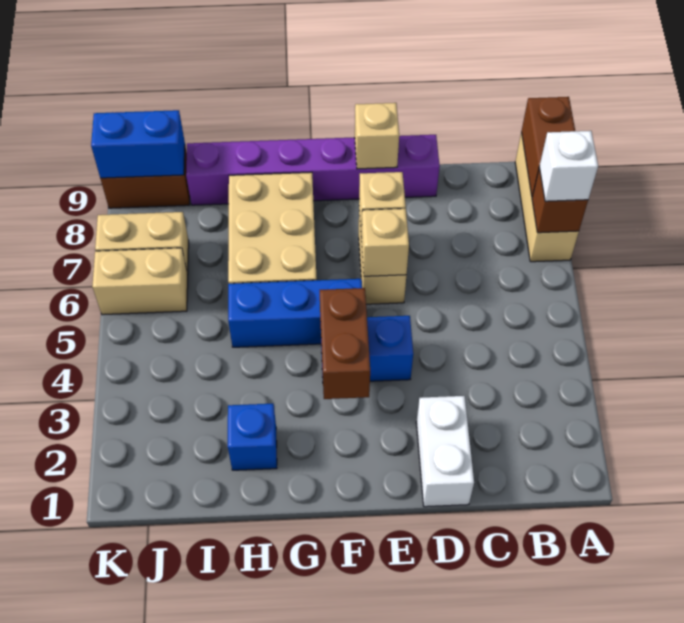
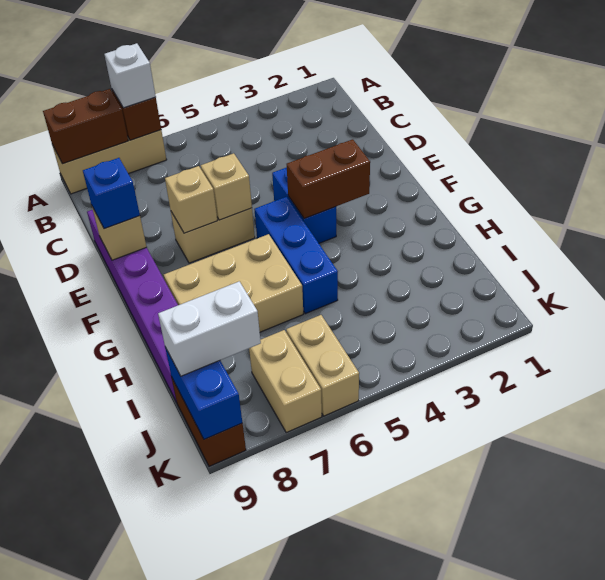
white brick D1:D2 level 1 -> white brick J8:J9 level 3
blue brick H2 level 1 -> blue brick E9 level 3

